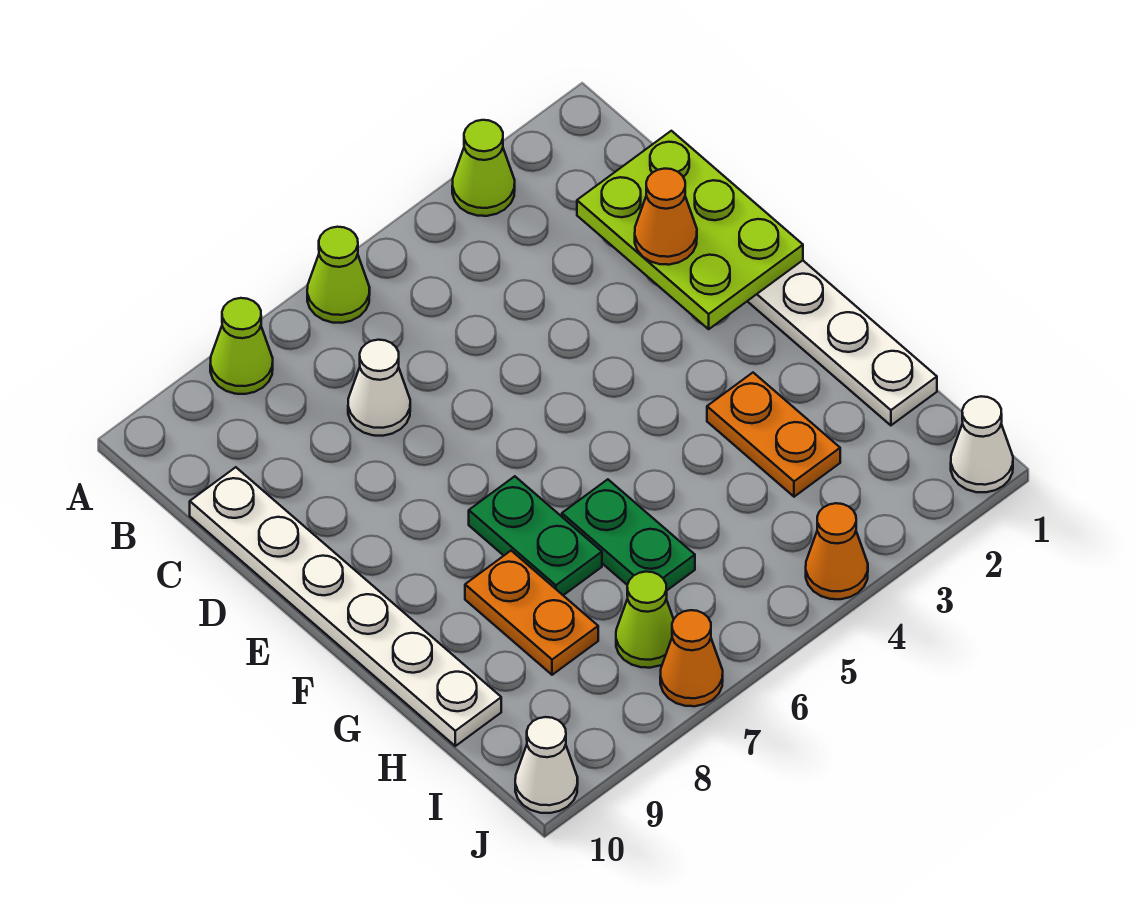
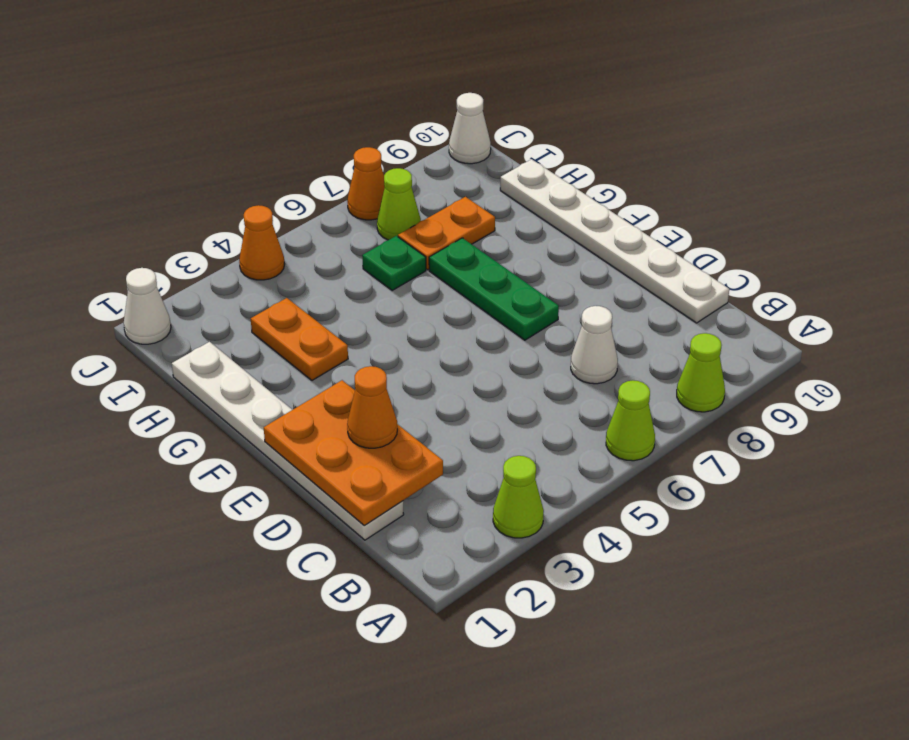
lime plate C1:E2 level 2 -> orange plate C1:E2 level 2
green plate F7:G7 level 1 -> green plate E7:G7 level 1
green plate G6:H6 level 1 -> green plate H6 level 1
orange plate G8:H8 level 1 -> orange plate H7:H8 level 1

